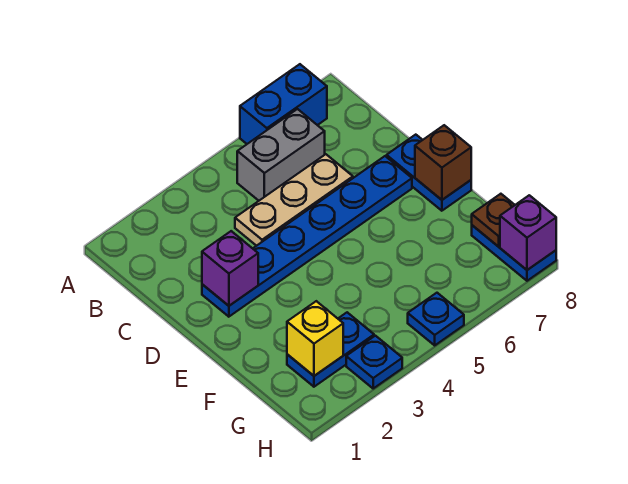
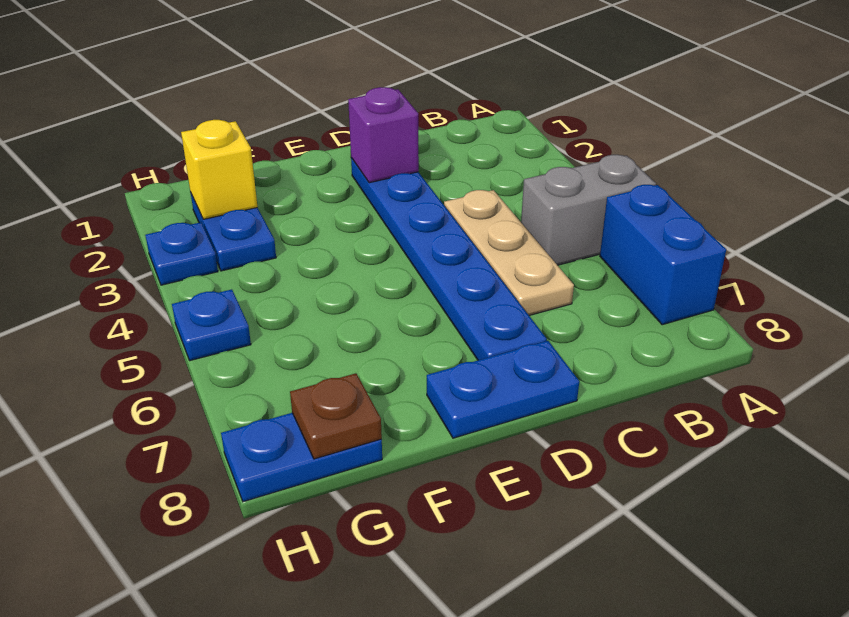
grey brick B5:B6 level 1 -> grey brick A5:B5 level 1
brown brick E8 level 2 -> none
purple brick H8 level 2 -> none

